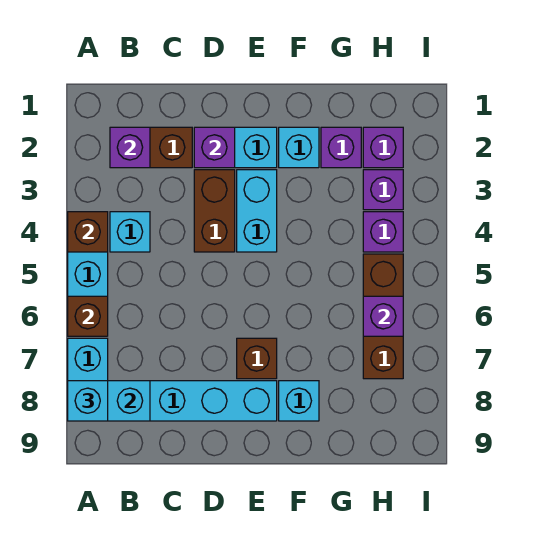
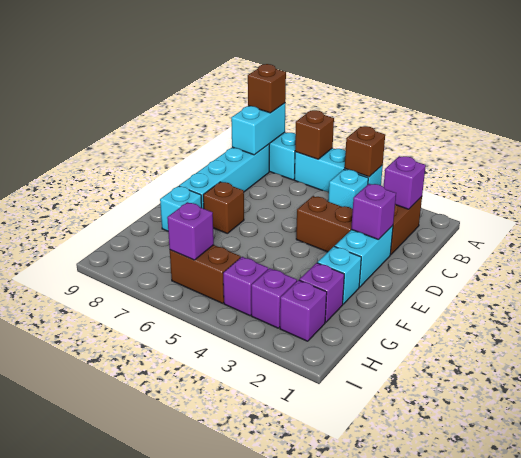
cyan brick A8 level 3 -> brown brick A8 level 3
cyan brick E3:E4 level 1 -> none
brown brick H5:H7 level 1 -> brown brick H5:H6 level 1

